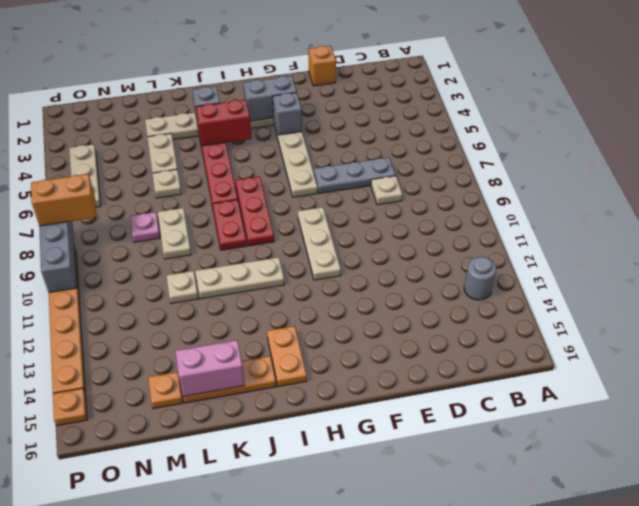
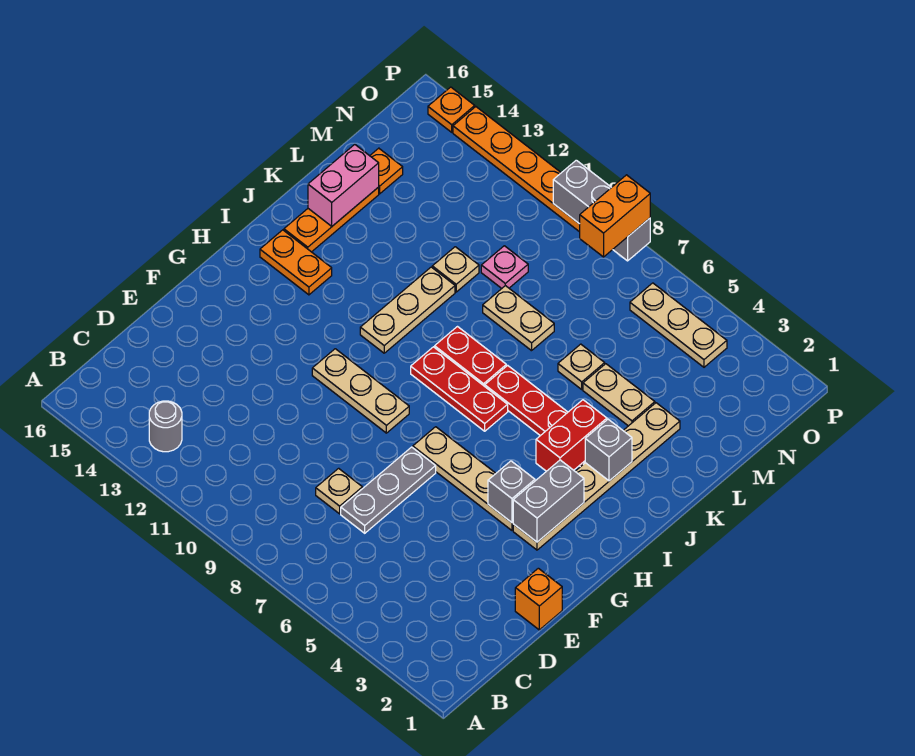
pink plate M8 level 1 -> pink plate M10 level 1

